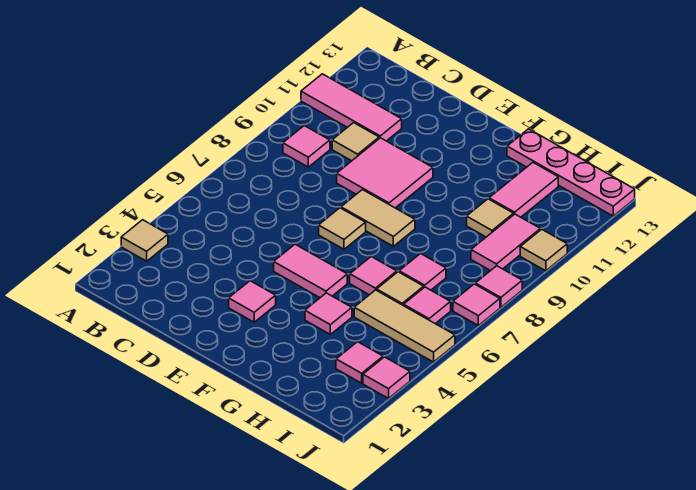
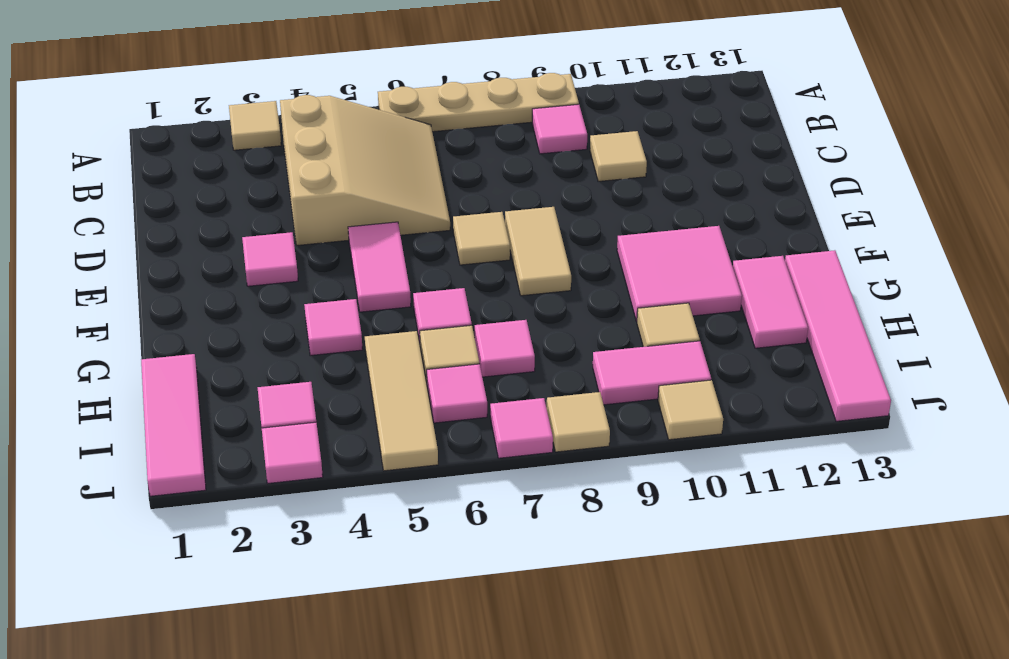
none -> tan plate A6:A9 level 1
pink tile A11:C11 level 1 -> pink tile H1:J1 level 1
none -> tan slope B4:D6 level 1 top 4
pink tile D9:E10 level 1 -> pink tile F10:G11 level 1
pink plate G13:J13 level 1 -> pink tile G13:J13 level 1
pink tile H11:H12 level 1 -> pink tile G12:H12 level 1
pink tile J8 level 1 -> tan tile J8 level 1

